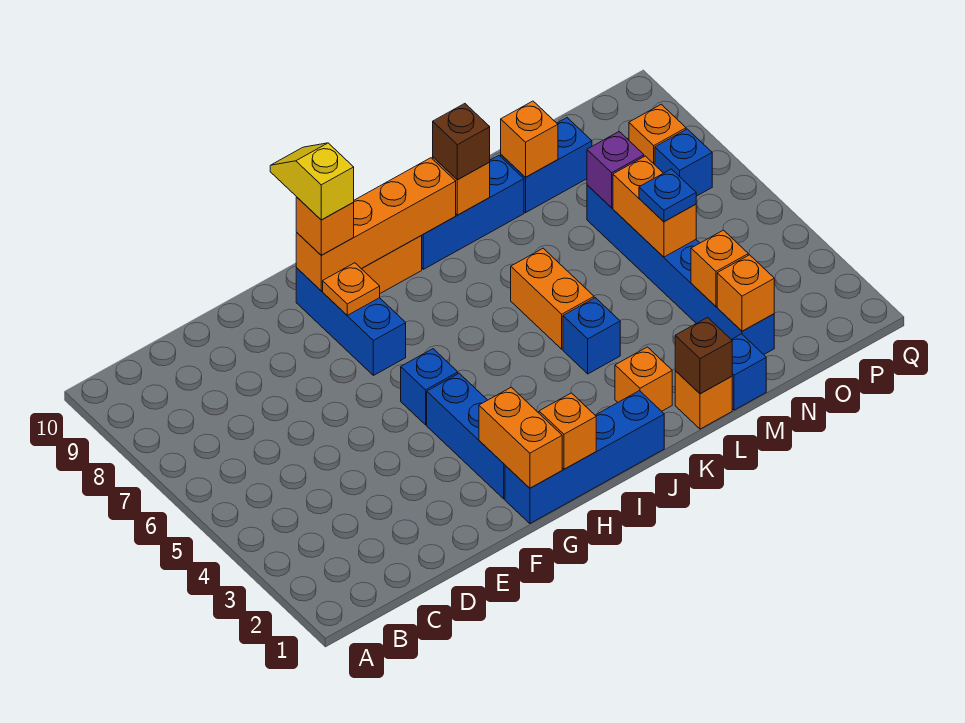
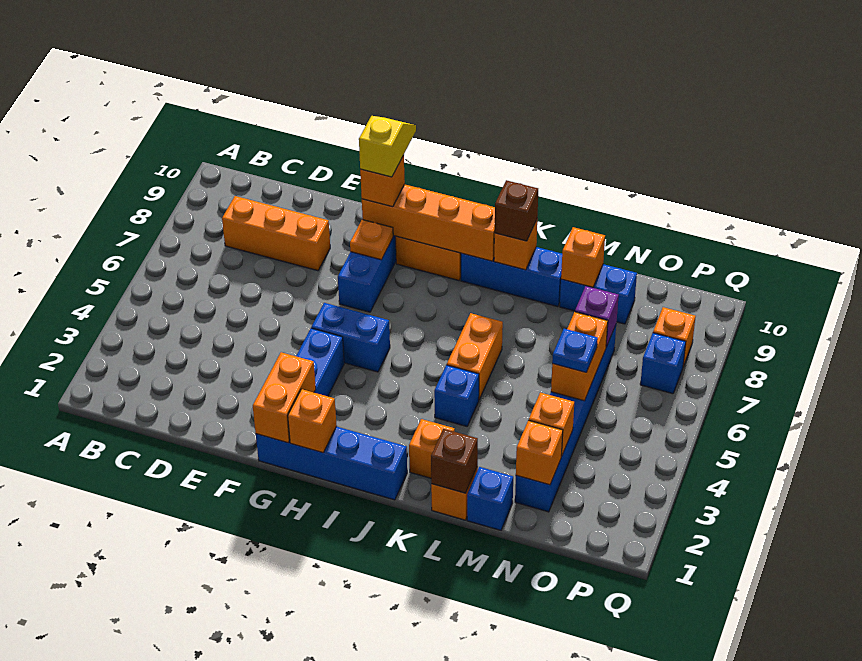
none -> orange brick C8:E8 level 1
blue brick G5 level 1 -> blue brick G5:H5 level 1

